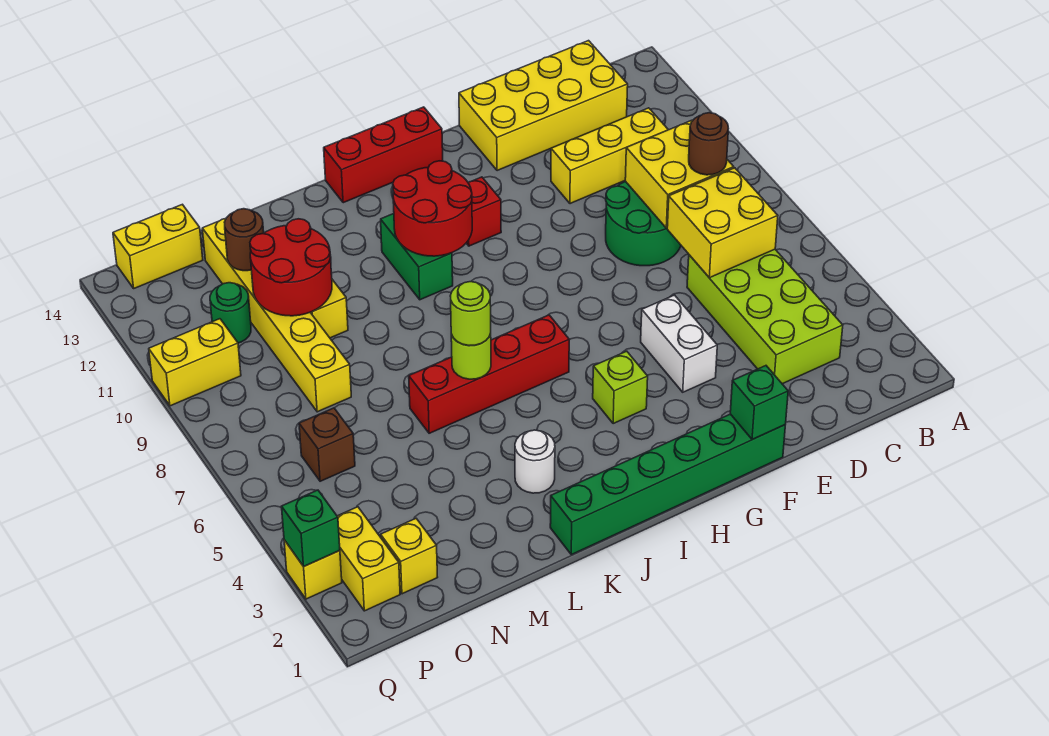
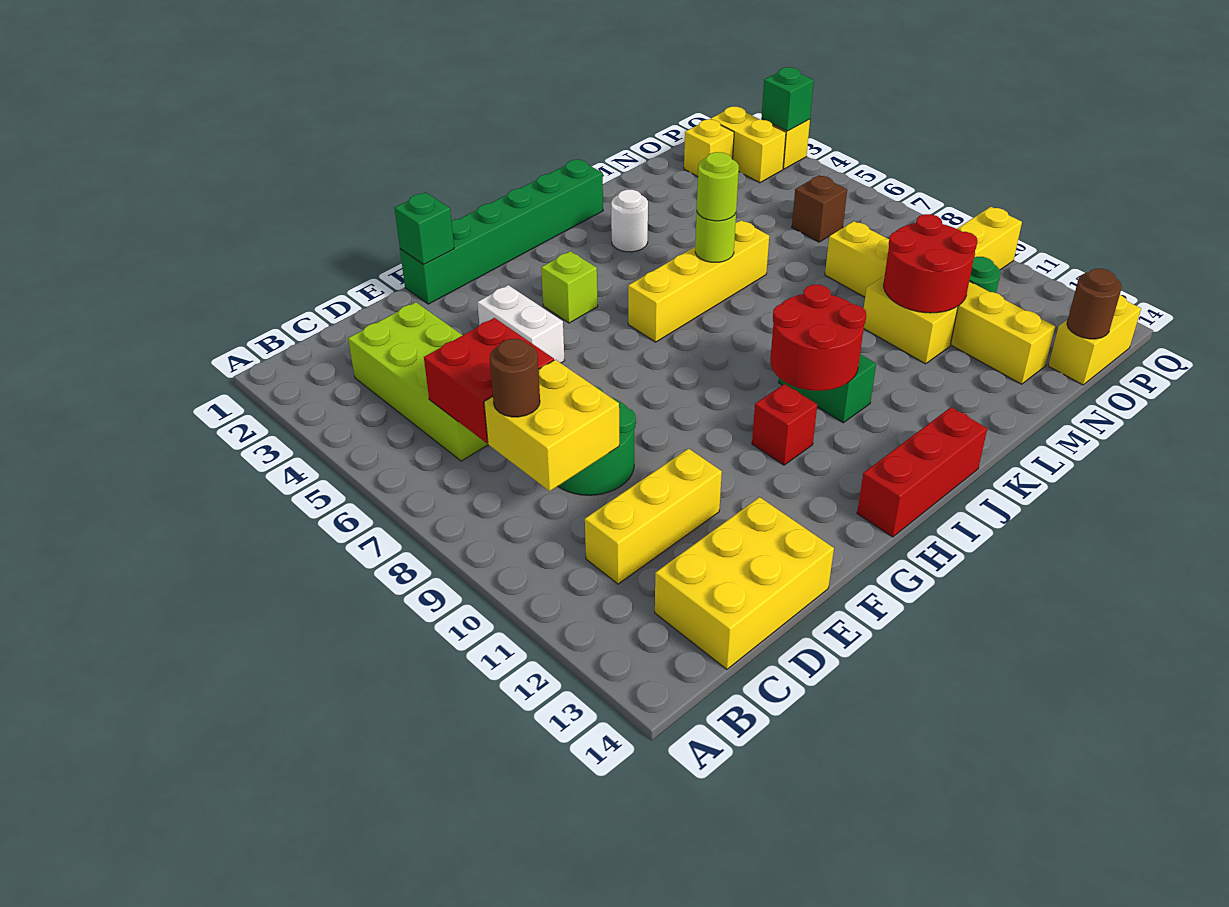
yellow brick C6:D7 level 2 -> red brick C6:D7 level 2
yellow brick C13:F14 level 1 -> yellow brick C13:E14 level 1
red brick I6:L6 level 1 -> yellow brick I6:L6 level 1
brown round brick N12 level 2 -> brown round brick O14 level 2

